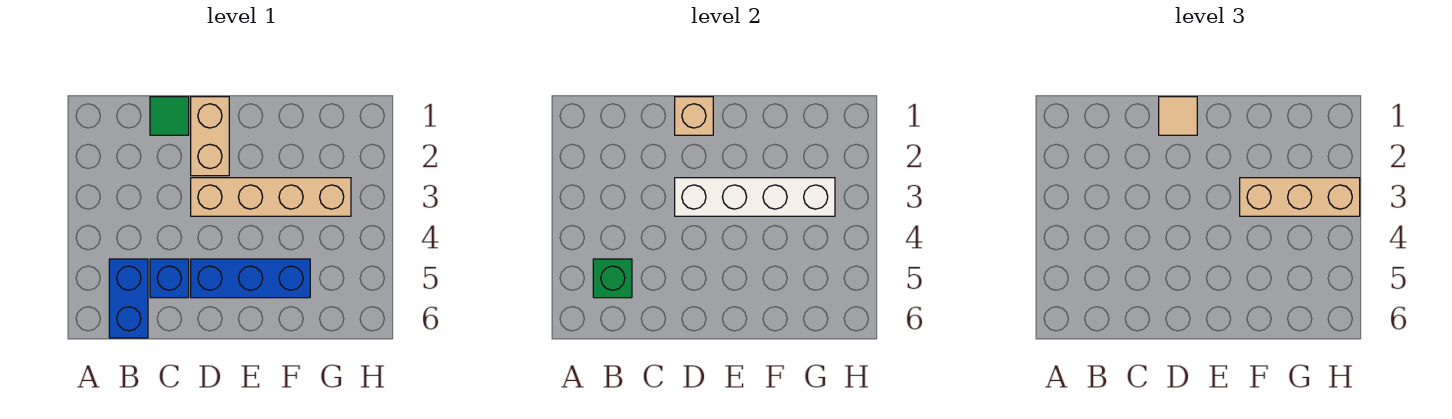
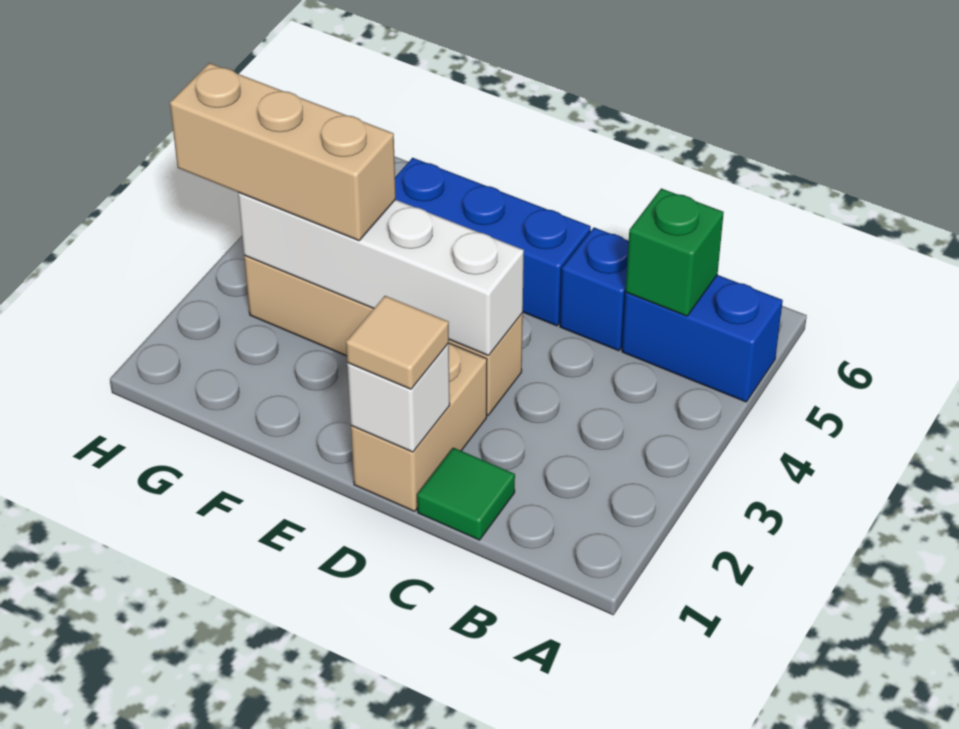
blue brick B5:B6 level 1 -> blue brick A5:B5 level 1
tan brick D1 level 2 -> white brick D1 level 2

